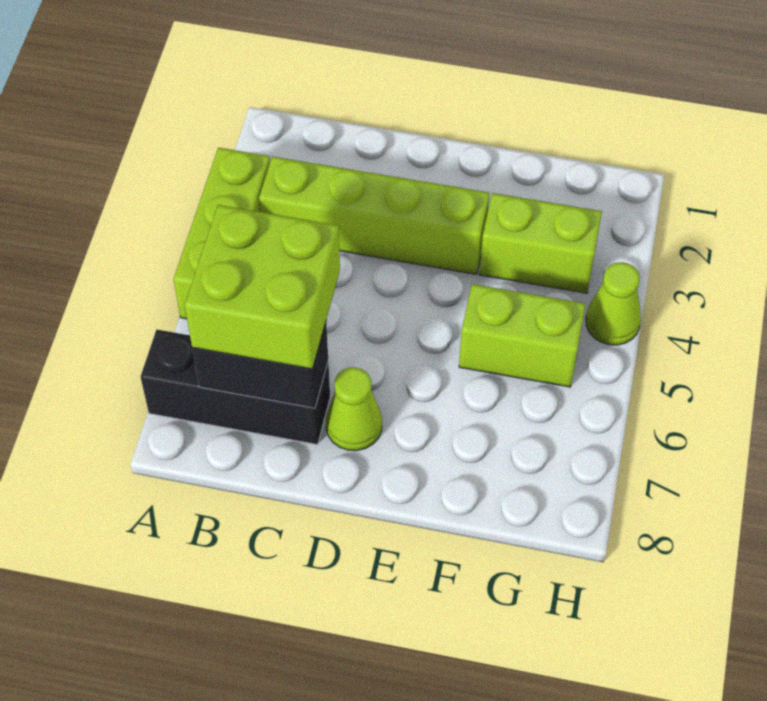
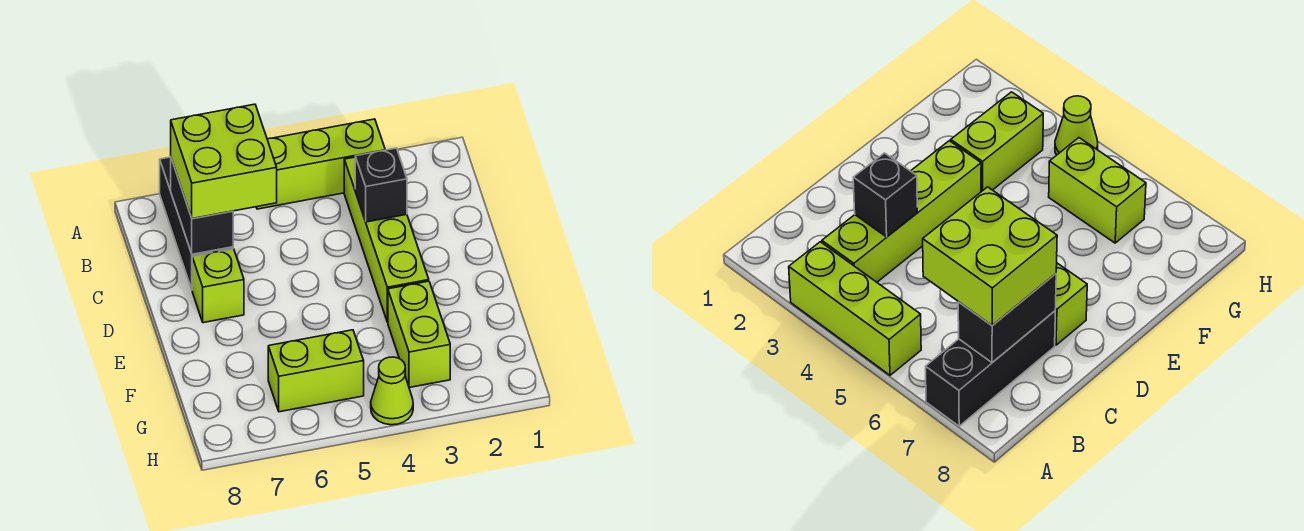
none -> black brick C3 level 2
lime cone D7 level 1 -> lime brick D7 level 1
lime brick F5:G5 level 1 -> lime brick G5:G6 level 1

